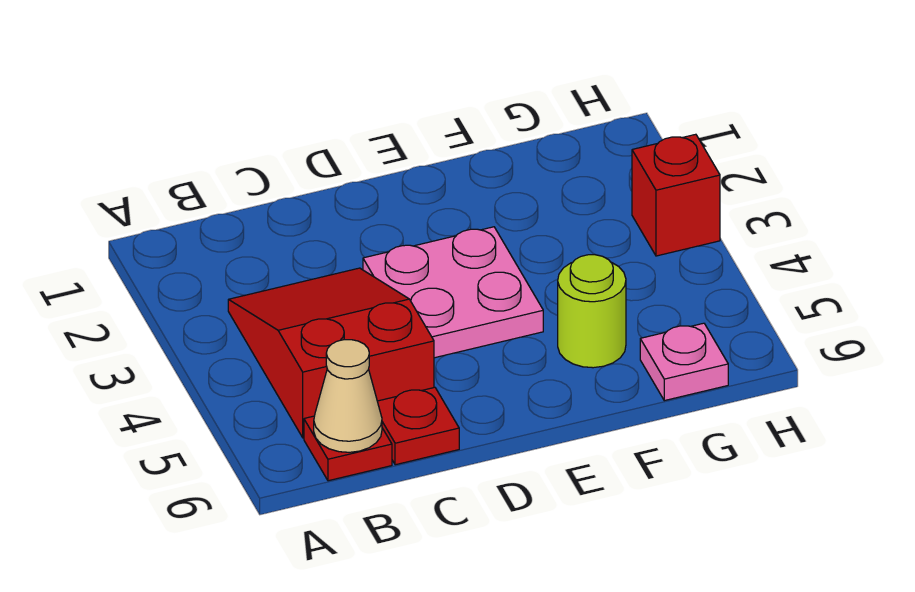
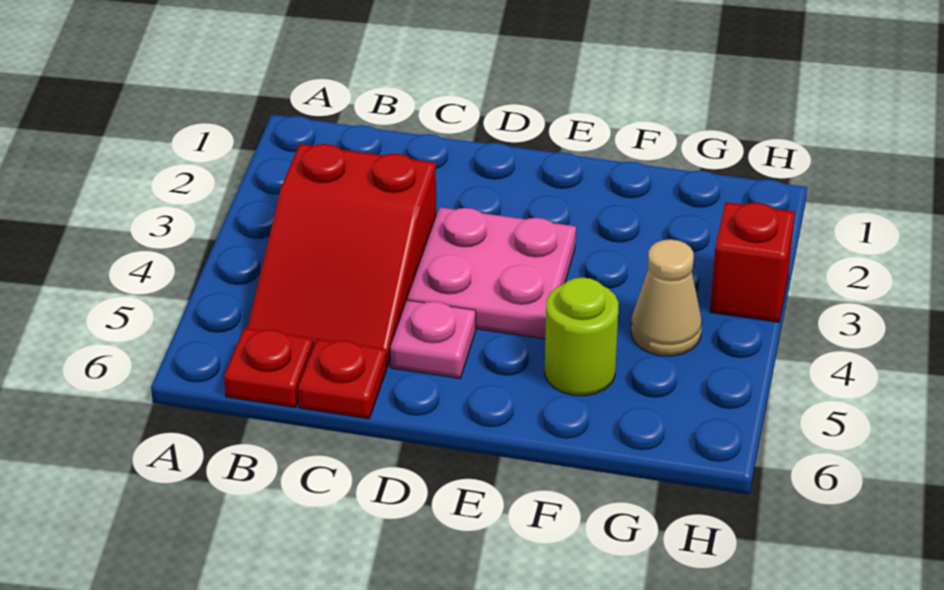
red slope B3:C5 level 1 top 5 -> red slope B3:C5 level 1 top 3
tan cone B6 level 2 -> tan cone G4 level 1
pink plate G6 level 1 -> pink plate D5 level 1

